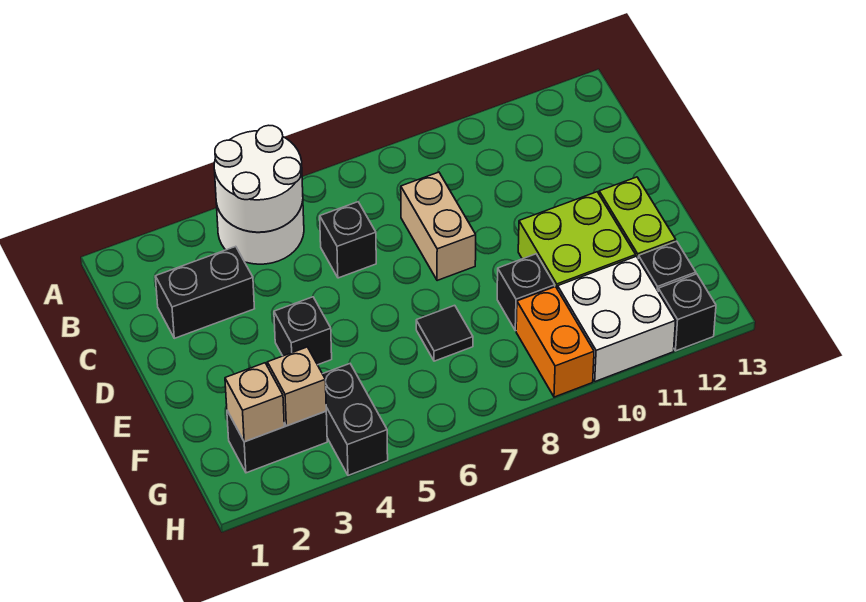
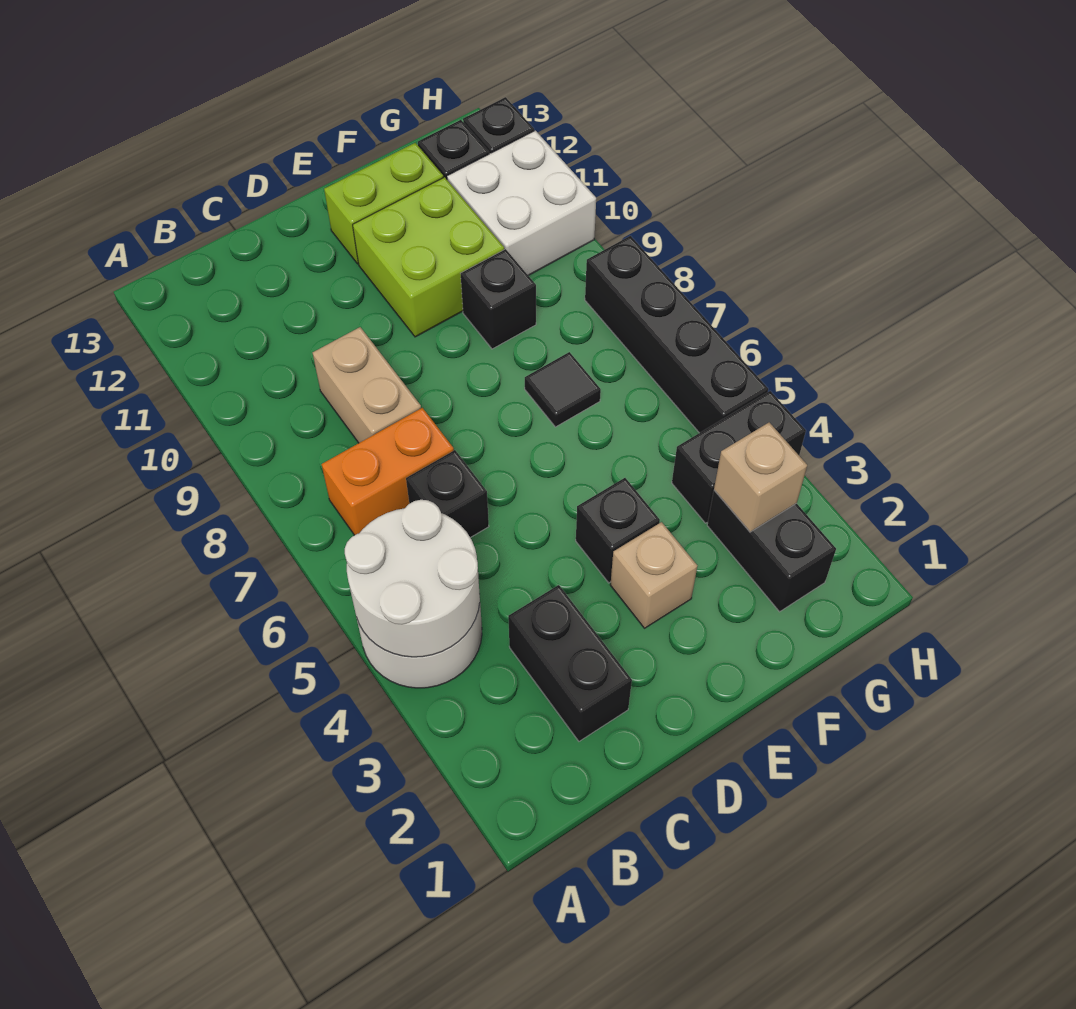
tan brick C8:D8 level 1 -> tan brick C8:C9 level 1
tan brick G2 level 2 -> tan brick E3 level 1
orange brick G9:H9 level 1 -> orange brick B7:C7 level 1
none -> black brick H5:H8 level 1

